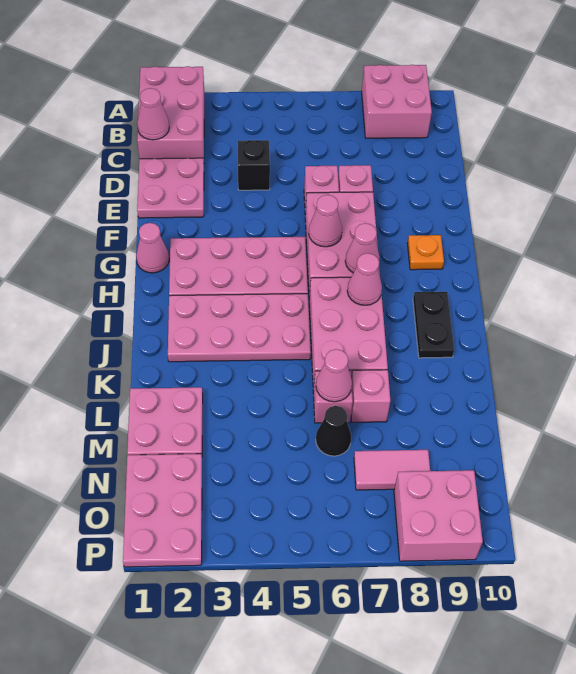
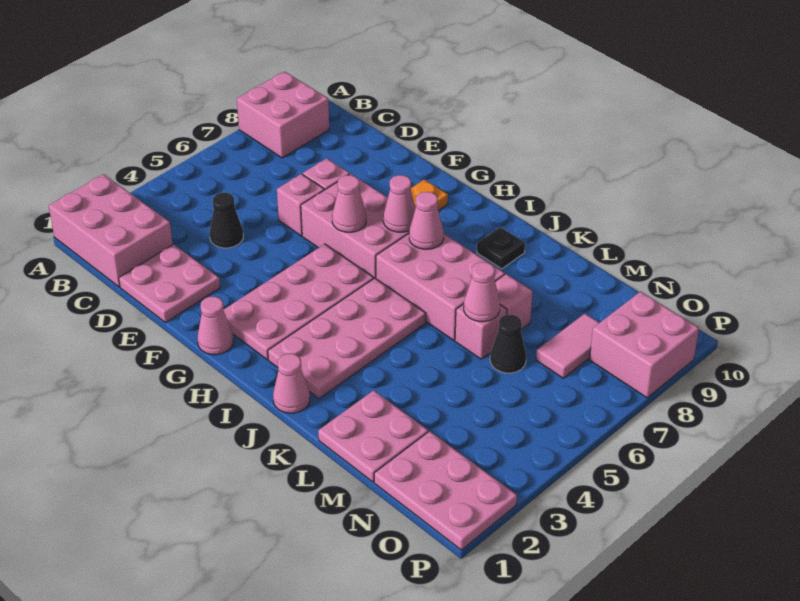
pink cone C1 level 2 -> pink cone J1 level 1
black brick D4 level 1 -> black cone D4 level 1
black plate I9:J9 level 1 -> black plate J9 level 1

